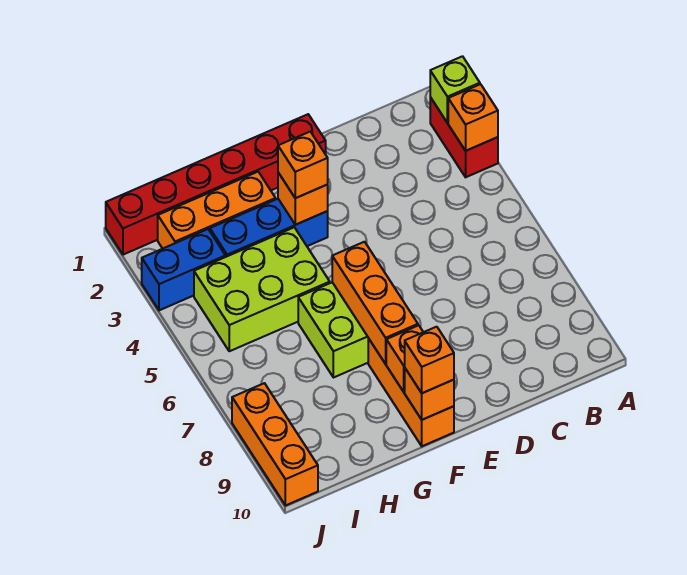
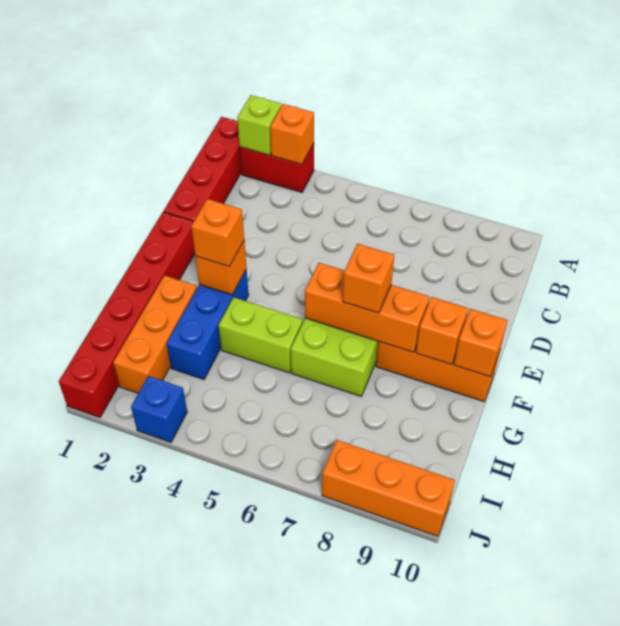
none -> red brick A1:D1 level 1
orange brick F10 level 3 -> orange brick F7 level 3
lime brick G4:I5 level 1 -> lime brick G4:G5 level 1
blue brick I3:J3 level 1 -> blue brick J3 level 1

